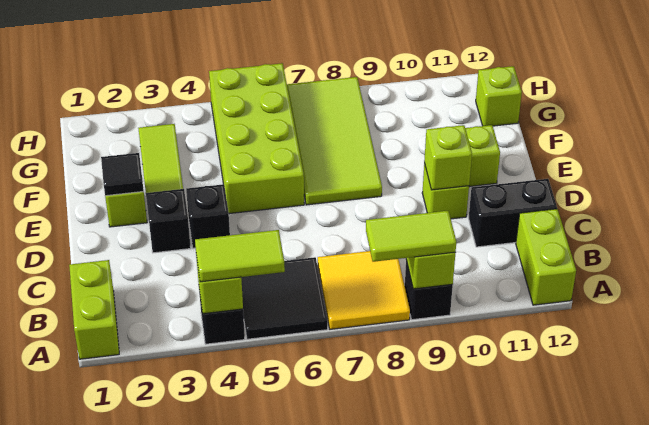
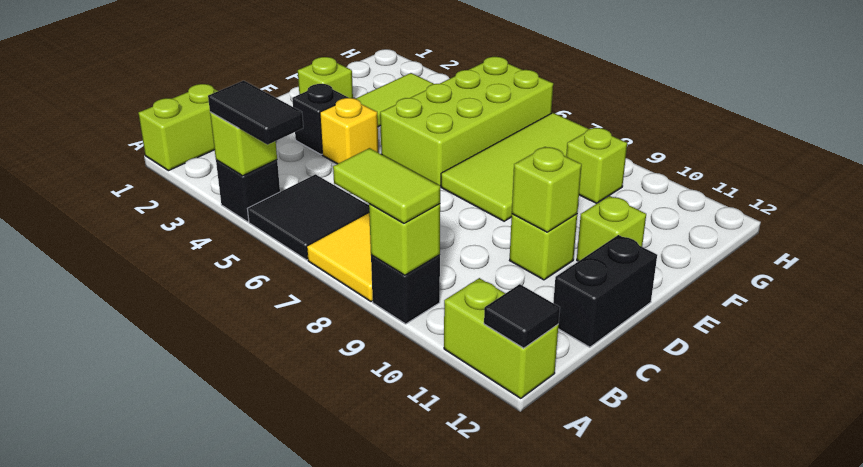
lime tile A4:A5 level 3 -> black tile A4:A5 level 3
lime brick A12:B12 level 1 -> lime brick A11:A12 level 1
black brick C11:C12 level 1 -> black brick C12:D12 level 1
black brick D4 level 1 -> yellow brick D4 level 1
black tile E2 level 2 -> black tile A12 level 2
lime brick G12 level 1 -> lime brick G9 level 1

